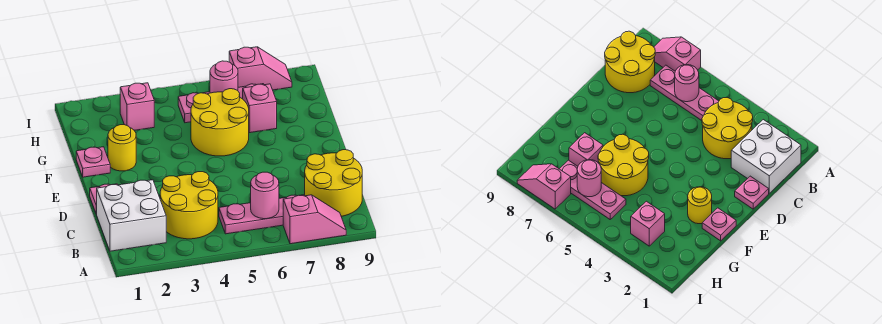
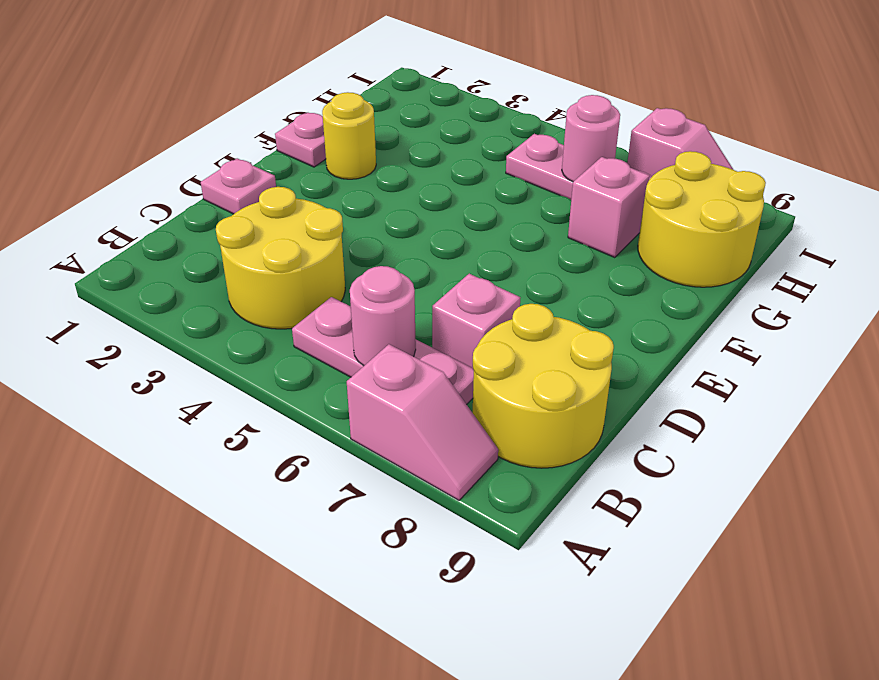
white brick B1:C2 level 1 -> none
yellow round brick F5:G6 level 1 -> yellow round brick G8:H9 level 1
pink brick H3 level 1 -> pink brick C7 level 1

